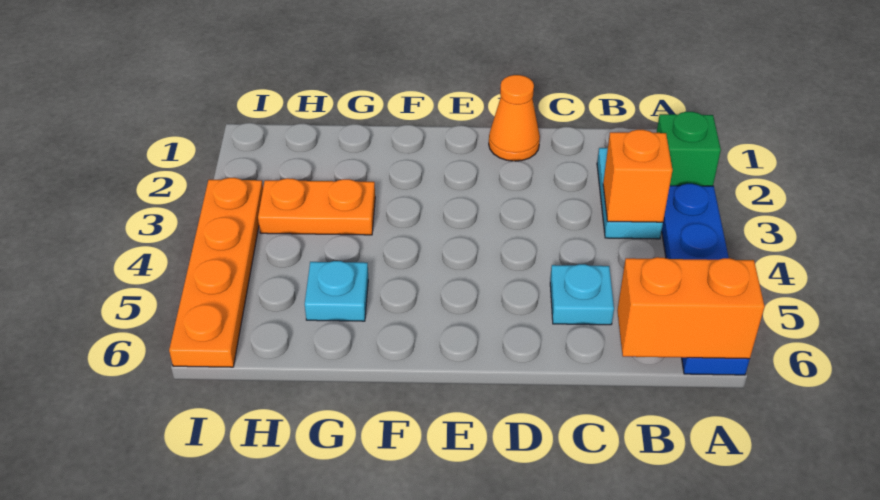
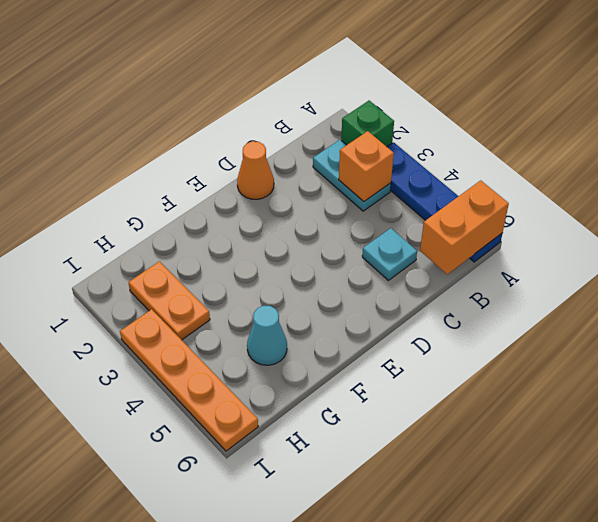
orange plate G3:H3 level 1 -> orange plate H2:H3 level 1
cyan plate G5 level 1 -> cyan cone G5 level 1

